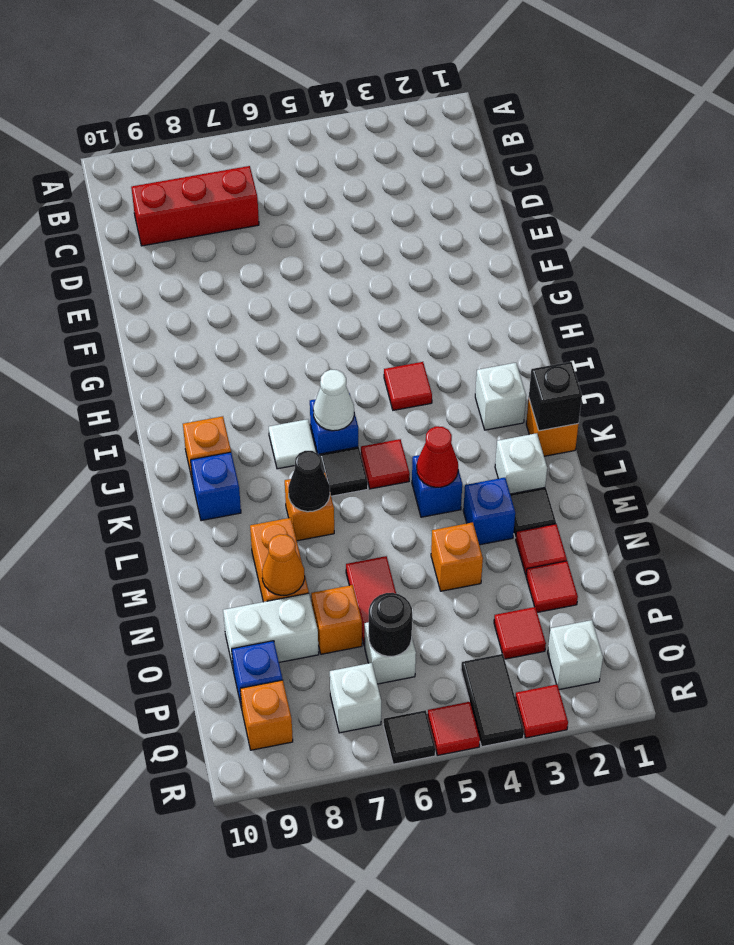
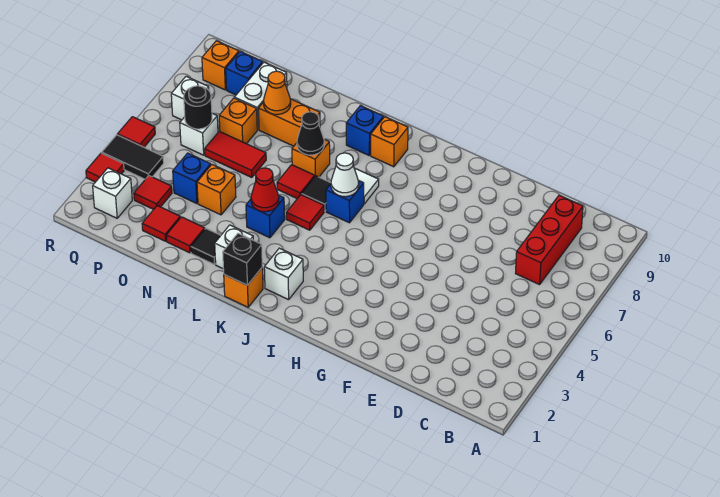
red tile I4 level 1 -> red tile L6 level 1
blue brick M3 level 1 -> blue brick O4 level 1
black tile R6 level 1 -> none

